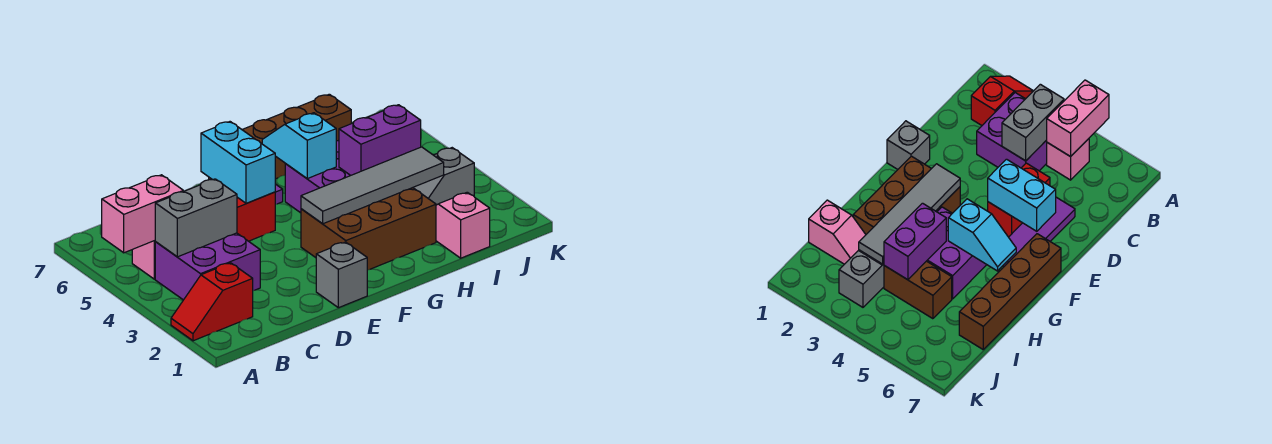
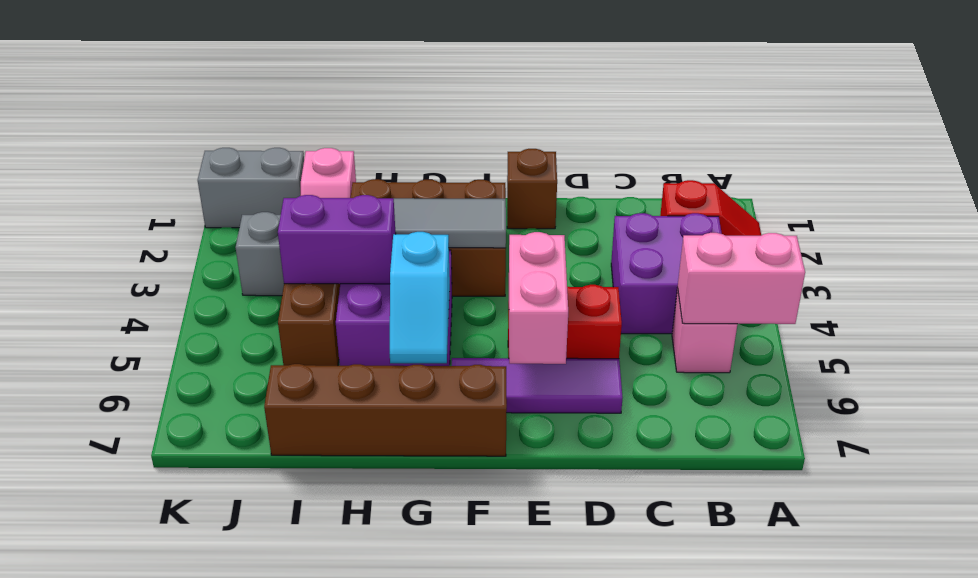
grey brick B4:C4 level 2 -> grey brick J1:K1 level 1
grey brick E1 level 1 -> brown brick E1 level 1
cyan brick E5:E6 level 2 -> pink brick E5:E6 level 2

